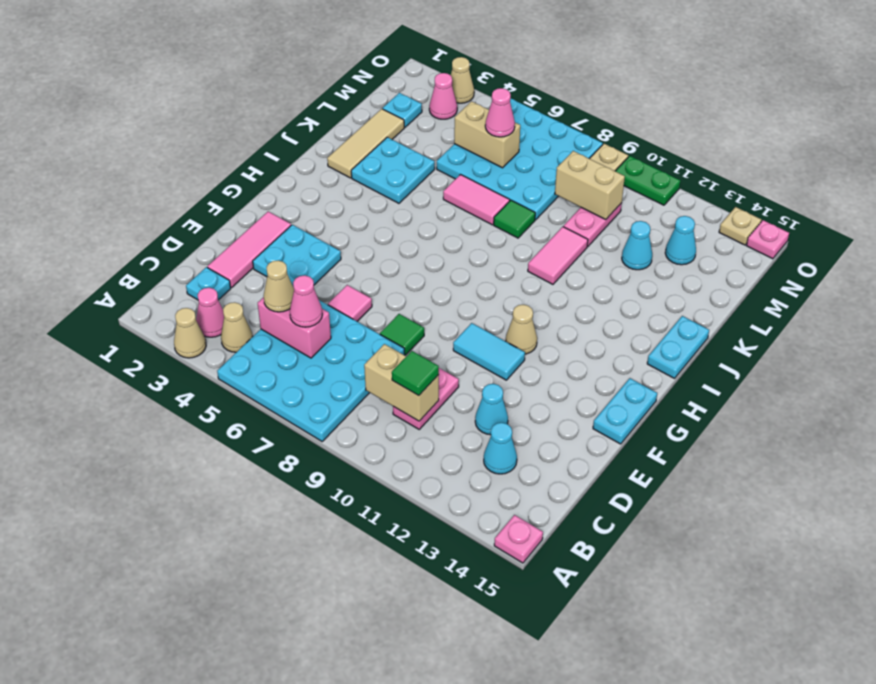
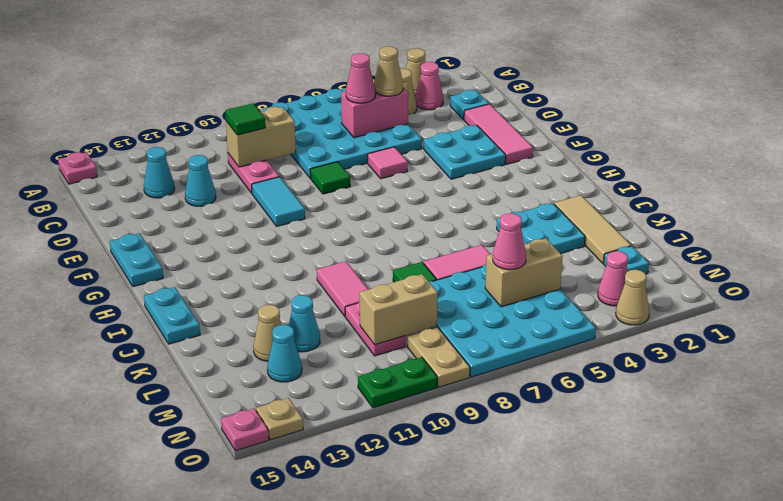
cyan tile F10:F11 level 1 -> cyan tile E10:F10 level 1
tan cone G11 level 1 -> tan cone L13 level 1

